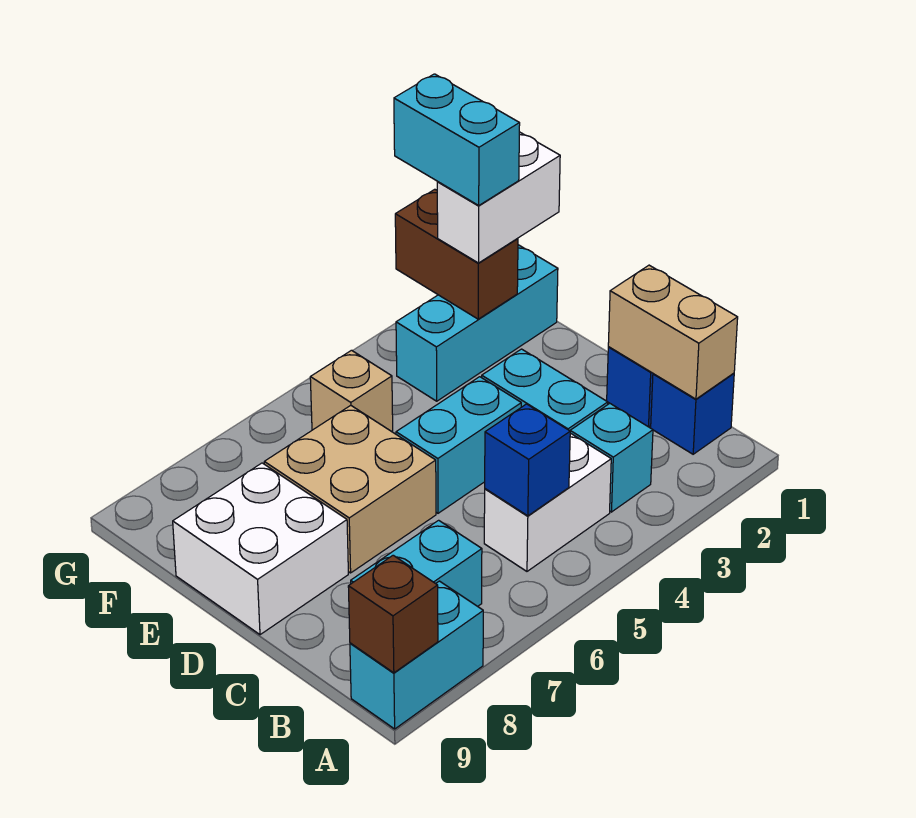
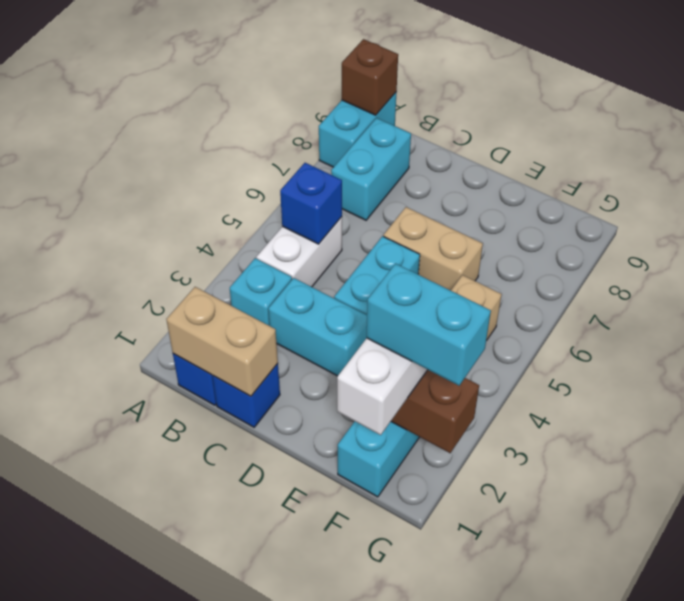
tan brick D6:E7 level 1 -> tan brick D6:E6 level 1
white brick D8:E9 level 1 -> none

